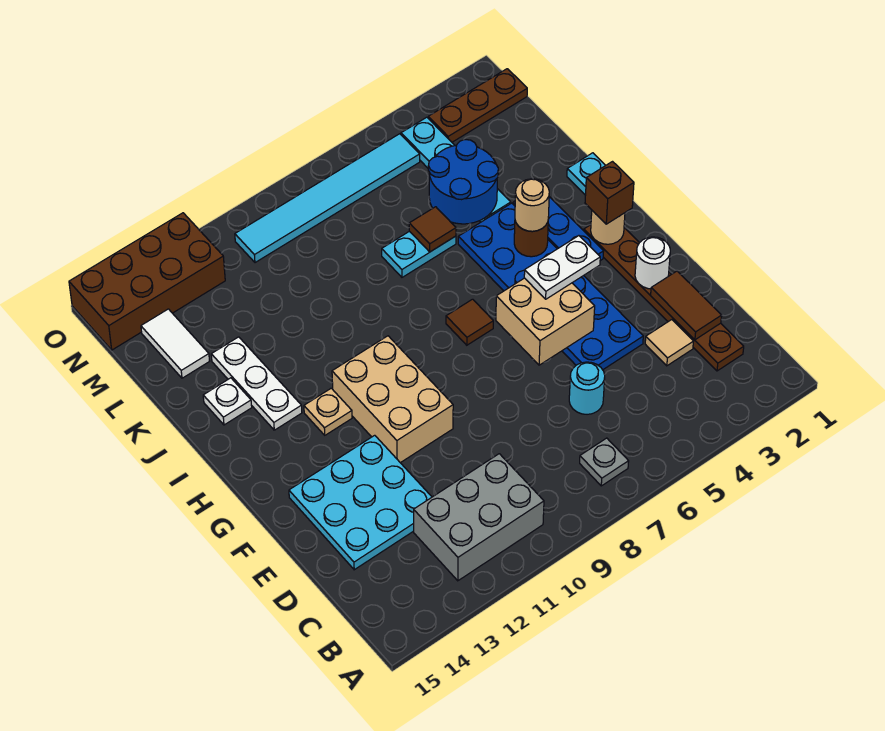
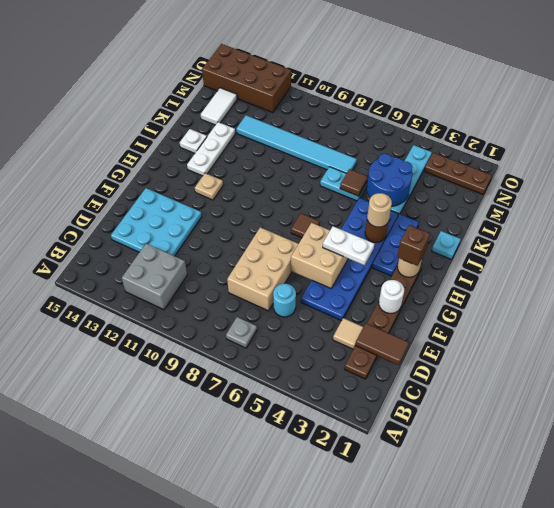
grey brick B10:C12 level 1 -> grey brick B11:C12 level 1
brown tile D2:E2 level 2 -> brown tile D1:D2 level 2
tan brick F10:H11 level 1 -> tan brick D7:F8 level 1
cyan tile N5:N10 level 1 -> cyan tile L7:L12 level 1

